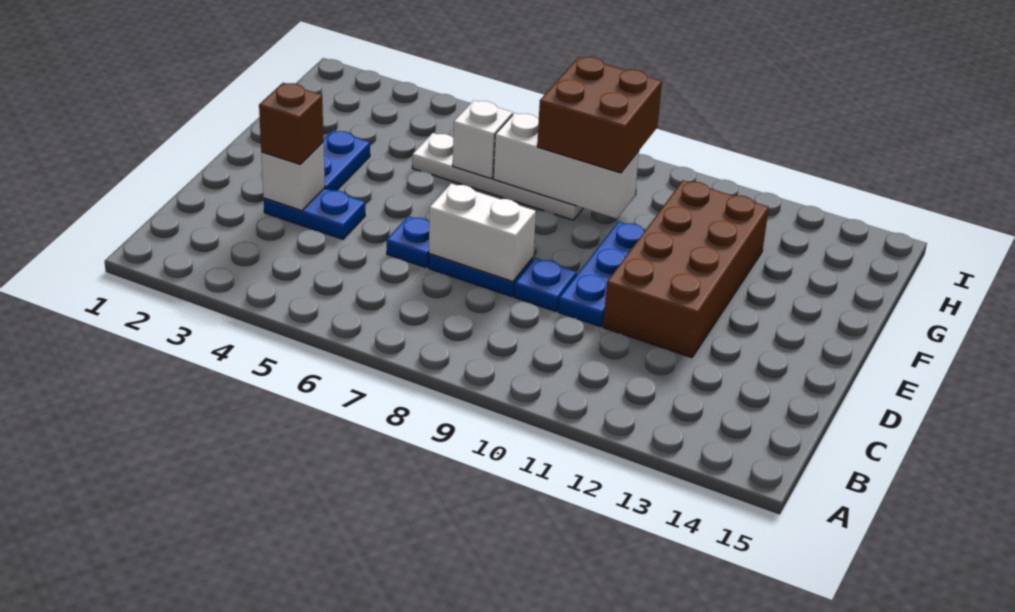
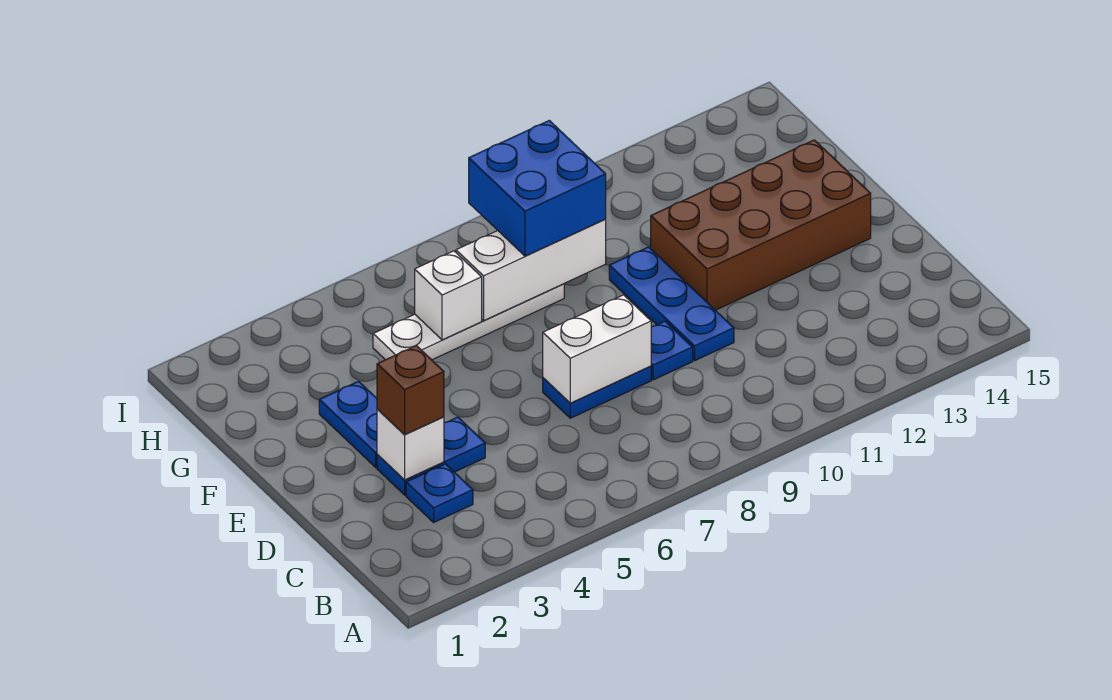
blue plate D6 level 1 -> blue plate C3 level 1
brown brick D11:G12 level 1 -> brown brick E11:F14 level 1
brown brick G8:H9 level 3 -> blue brick G8:H9 level 3

